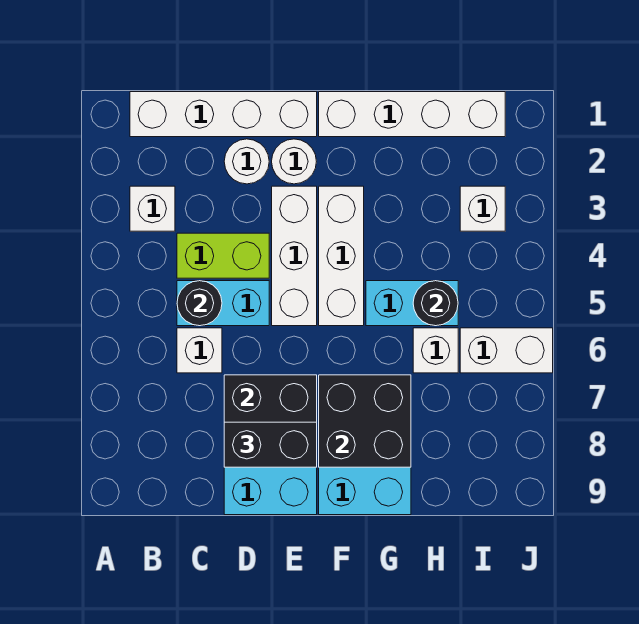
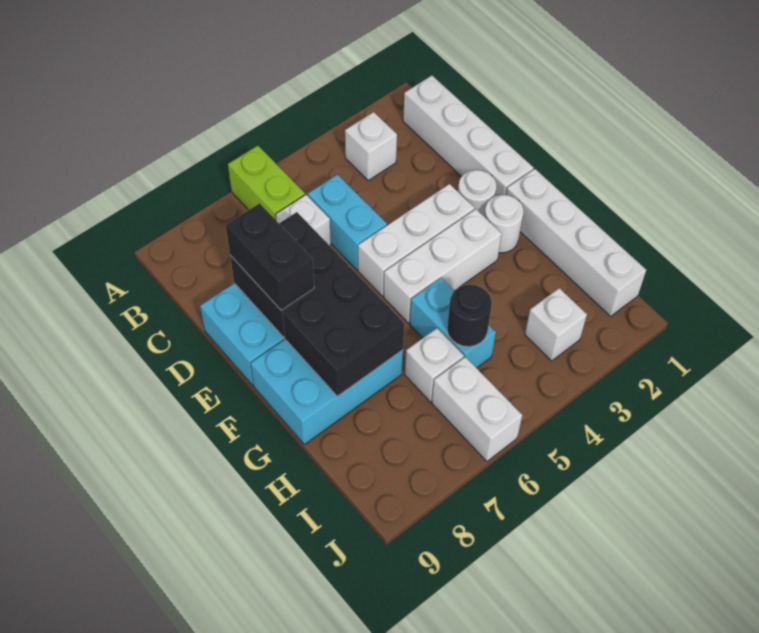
lime brick C4:D4 level 1 -> lime brick A6:B6 level 1
black round brick C5 level 2 -> none
white round brick D2 level 1 -> white round brick F2 level 1

